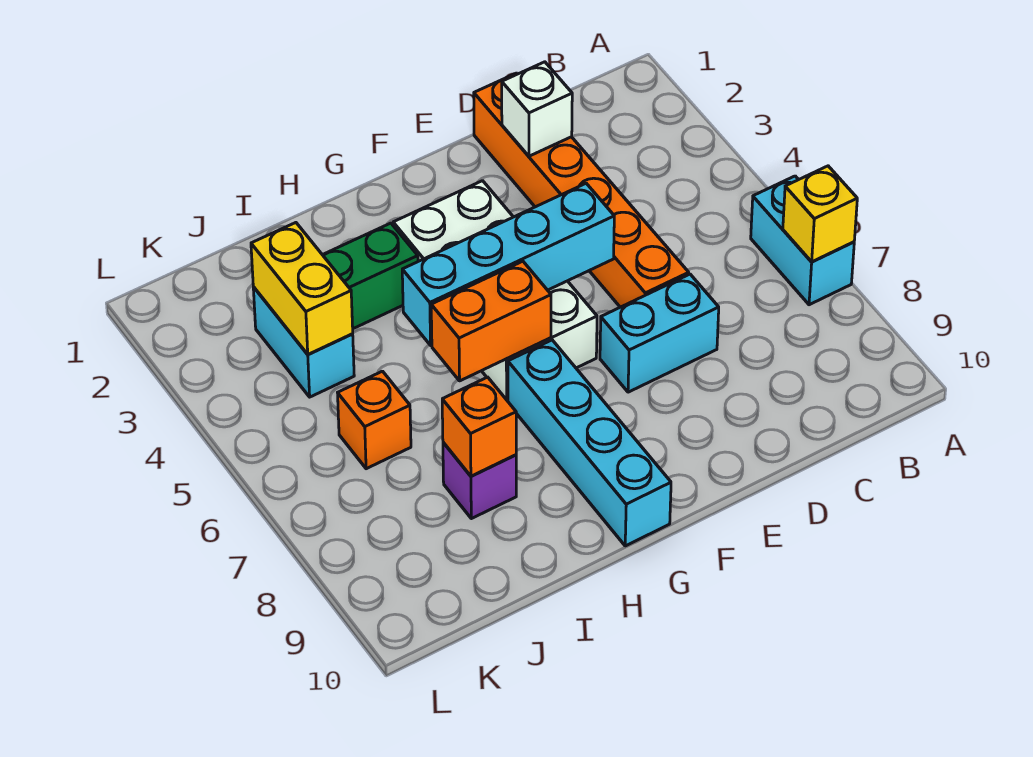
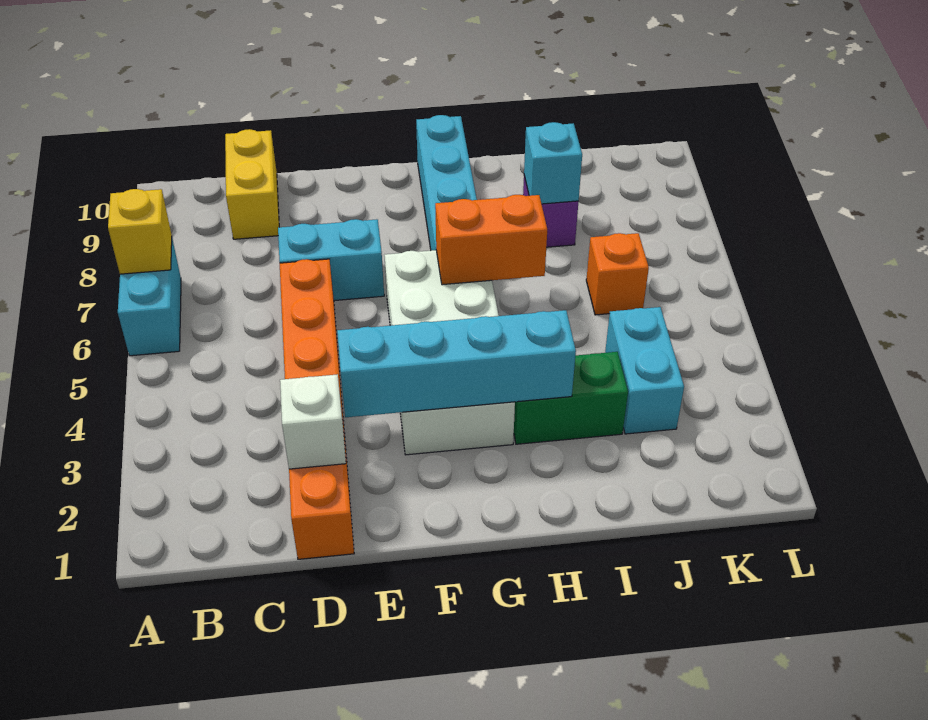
cyan brick E5:H5 level 2 -> cyan brick E3:H3 level 2
orange brick I8 level 2 -> cyan brick I8 level 2
yellow brick J3:J4 level 2 -> yellow brick C9:C10 level 1

